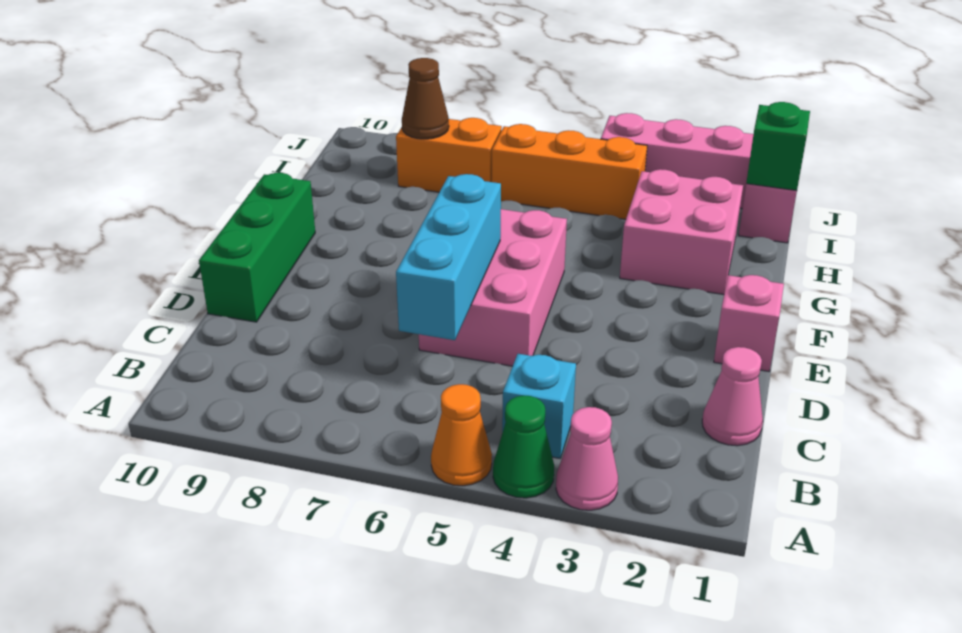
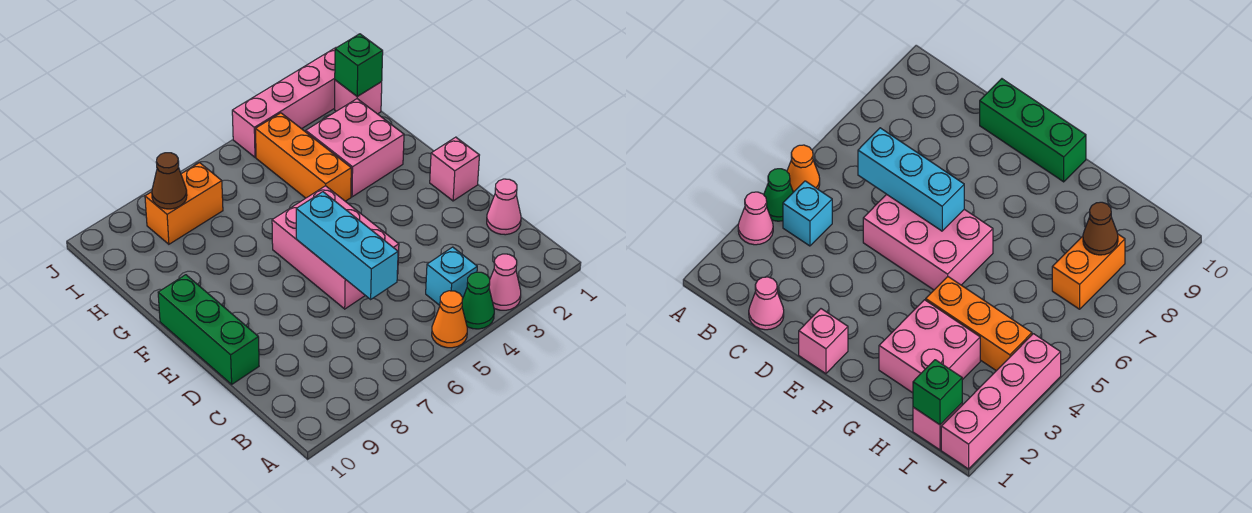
orange brick I4:I6 level 1 -> orange brick G4:I4 level 1

